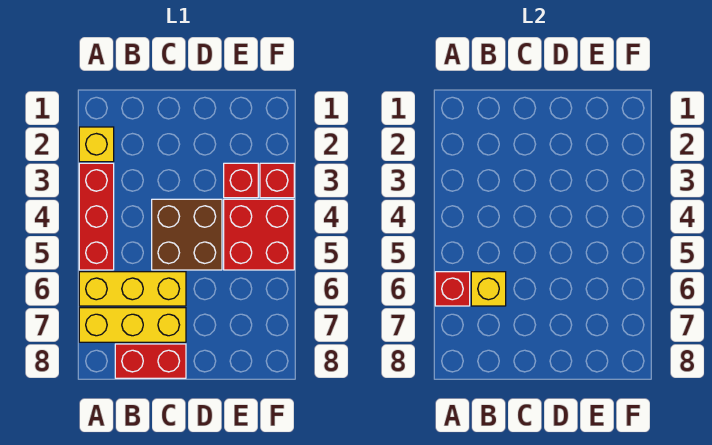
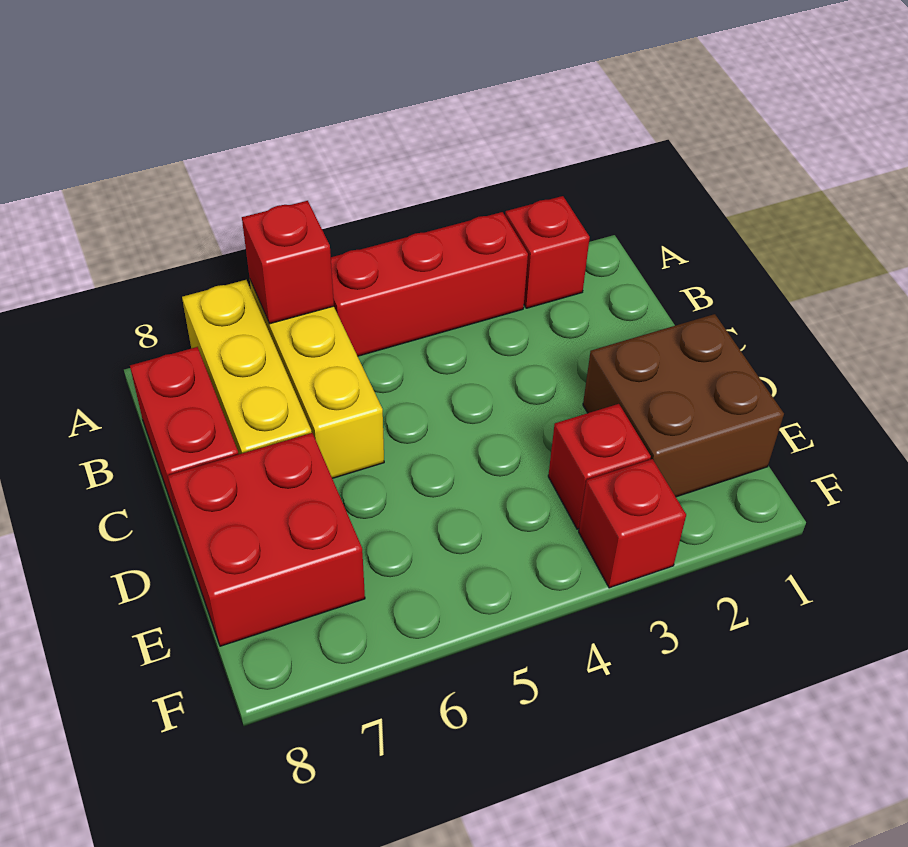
yellow brick A2 level 1 -> red brick A2 level 1
yellow brick B6 level 2 -> none
brown brick C4:D5 level 1 -> brown brick D1:E2 level 1
red brick E4:F5 level 1 -> red brick D7:E8 level 1

